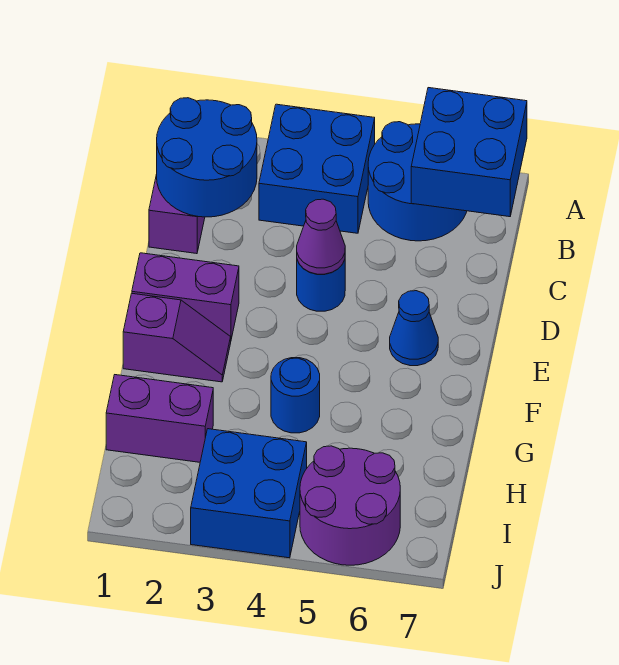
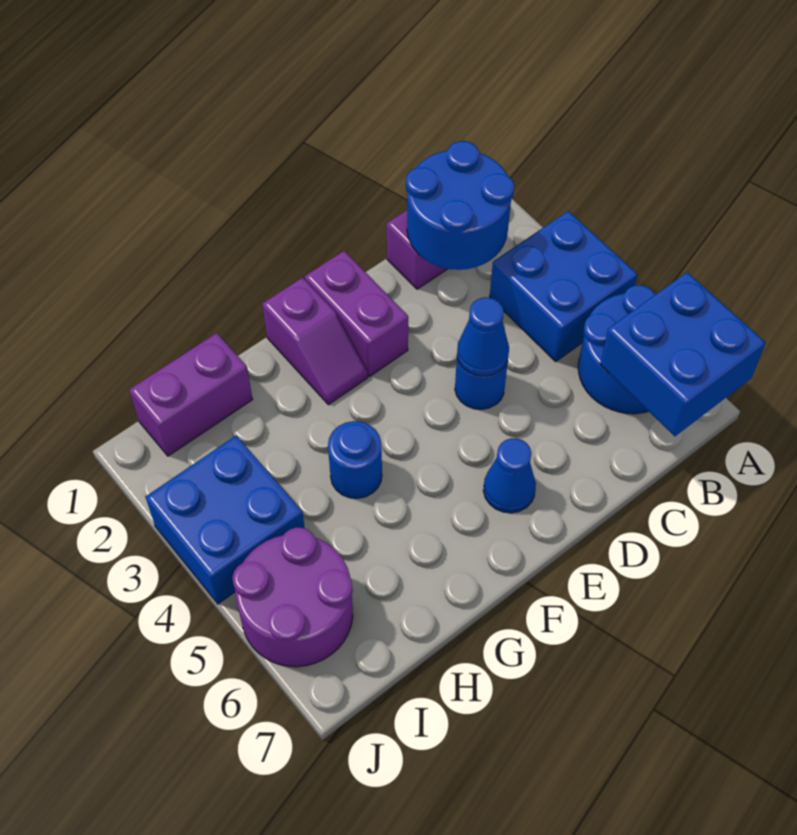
purple cone D4 level 2 -> blue cone D4 level 2
purple brick H1:H2 level 1 -> purple brick H1:I1 level 1

